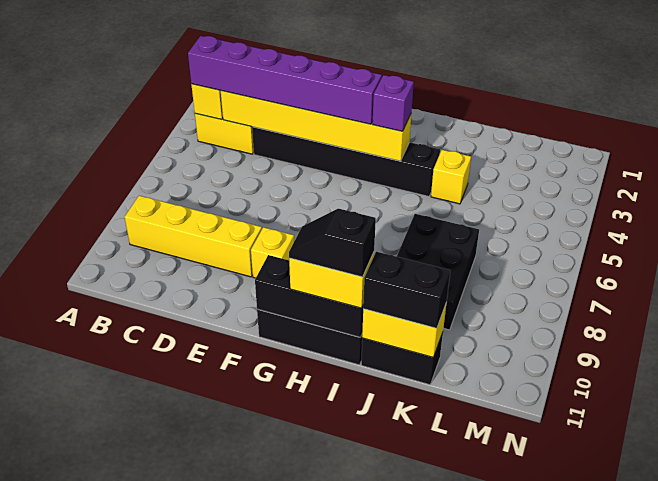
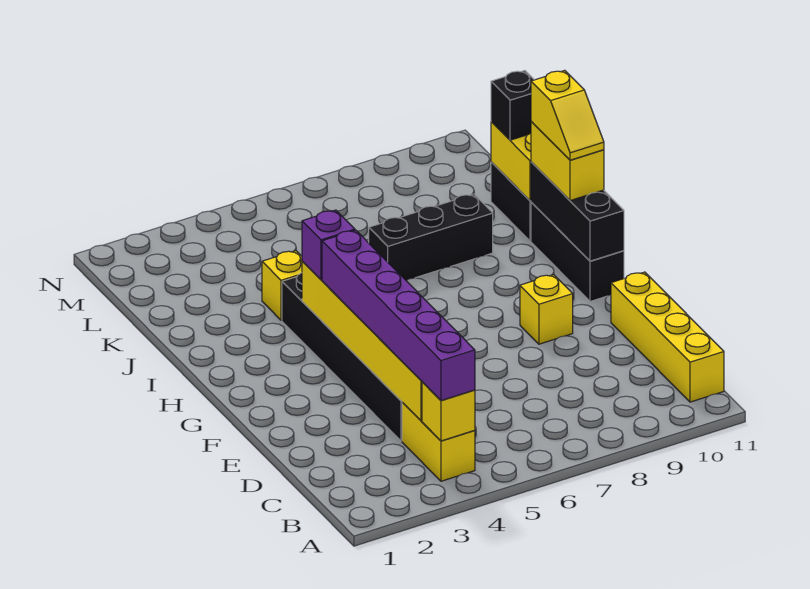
yellow brick B9:E9 level 1 -> yellow brick B11:E11 level 1
black slope H11:I11 level 4 top I -> yellow slope H11:I11 level 4 top I
black brick J7:K9 level 1 -> black brick J7:J9 level 1
black brick J11:K11 level 3 -> black brick K11 level 3

